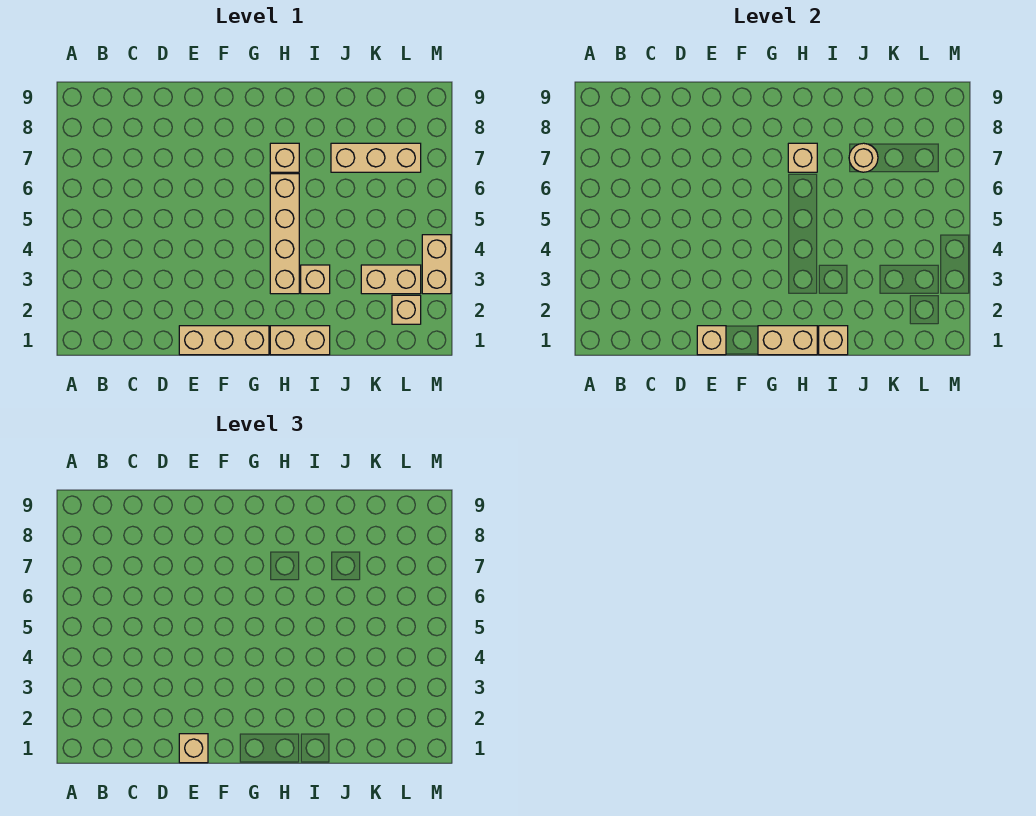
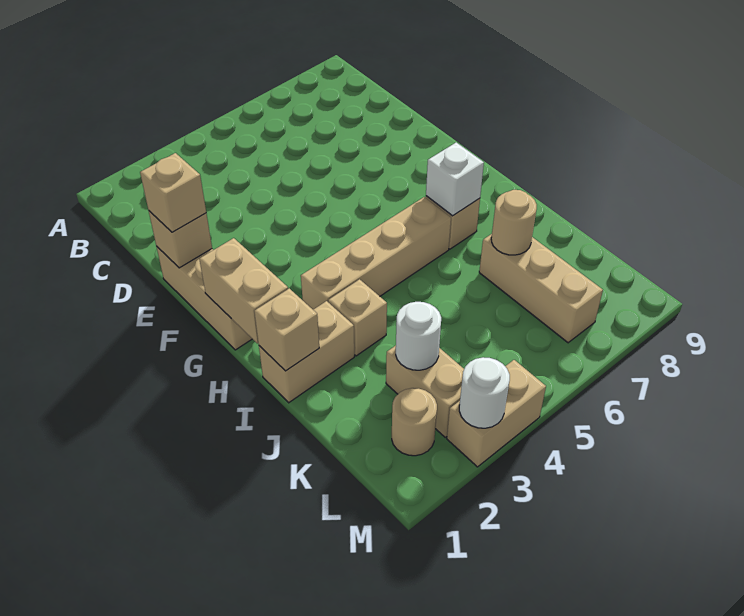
tan brick H1:I1 level 1 -> tan brick I1:I2 level 1
tan brick H7 level 2 -> white brick H7 level 2
none -> white round brick K3 level 2
tan brick L2 level 1 -> tan round brick L2 level 1
none -> white round brick M3 level 2

